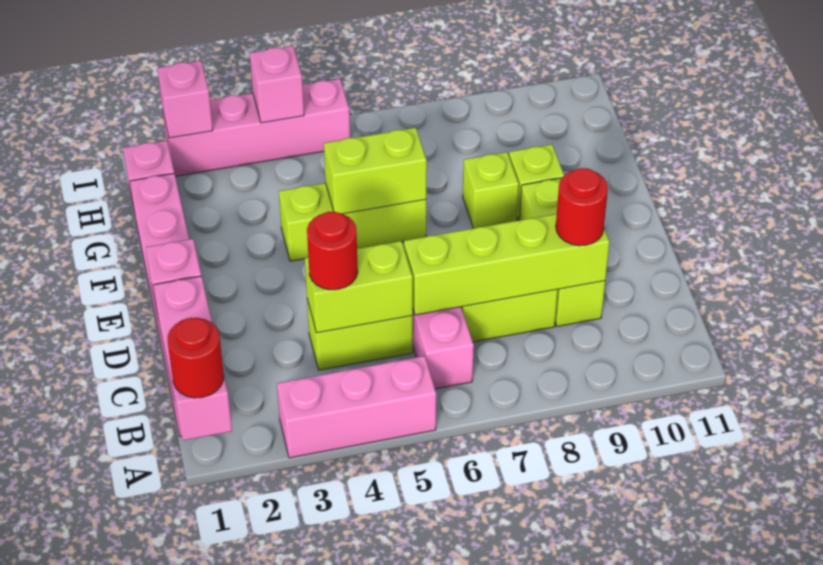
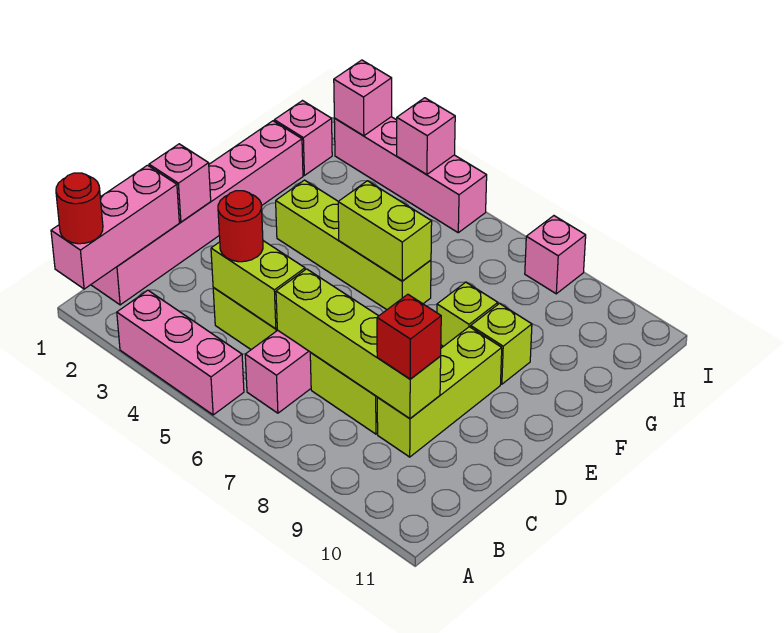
red round brick C9 level 3 -> red brick C9 level 3
lime brick F4:F6 level 1 -> lime brick F3:F6 level 1
none -> pink brick I8 level 1

